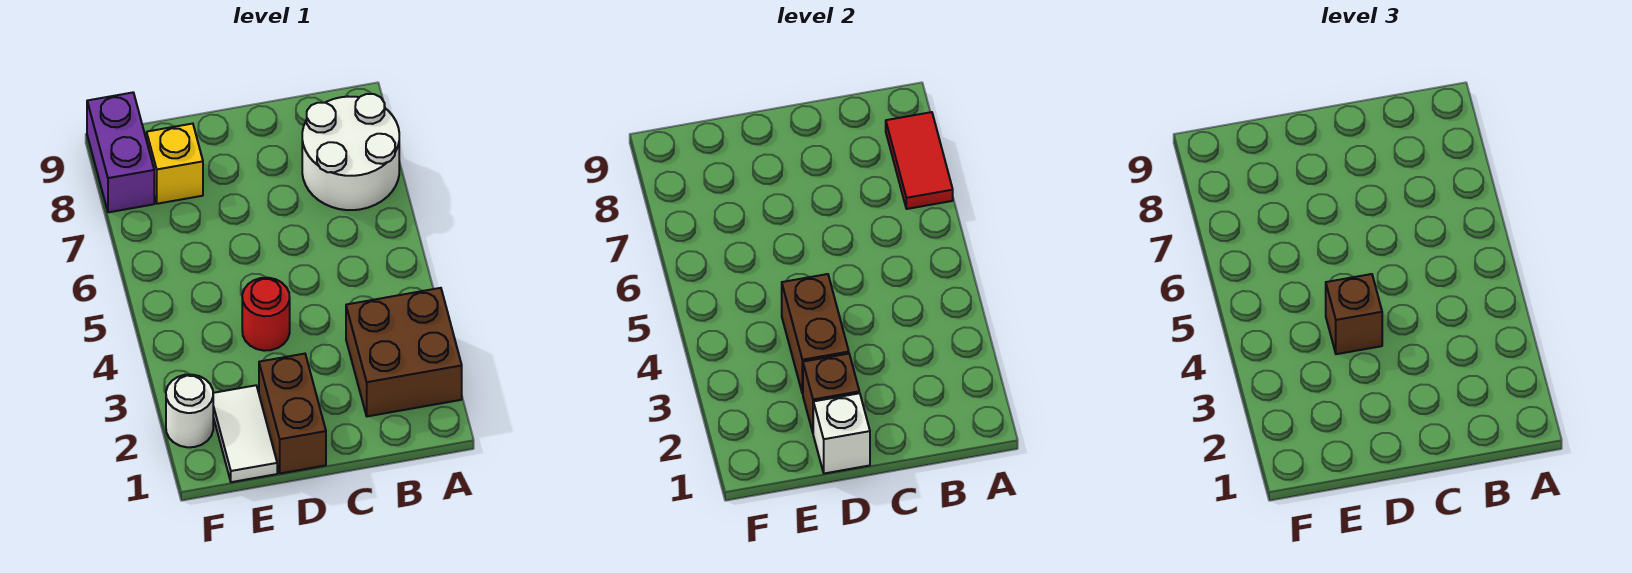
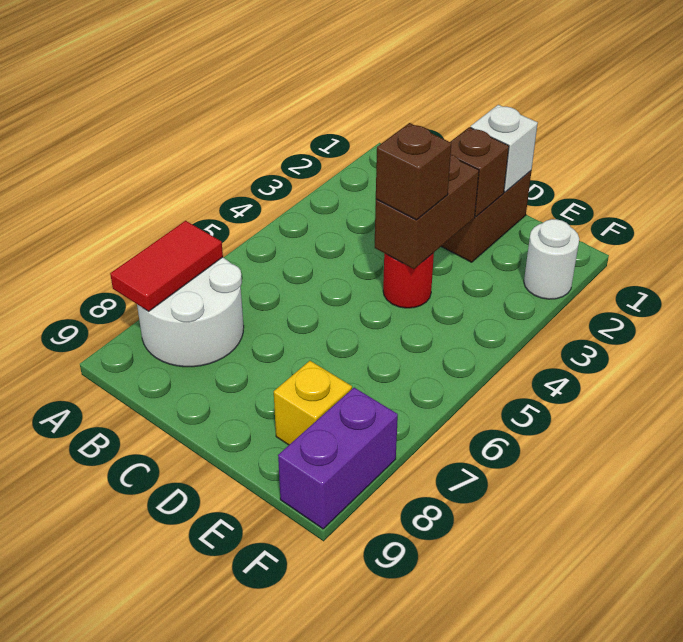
brown brick A2:B3 level 1 -> none
white tile E1:E2 level 1 -> none

